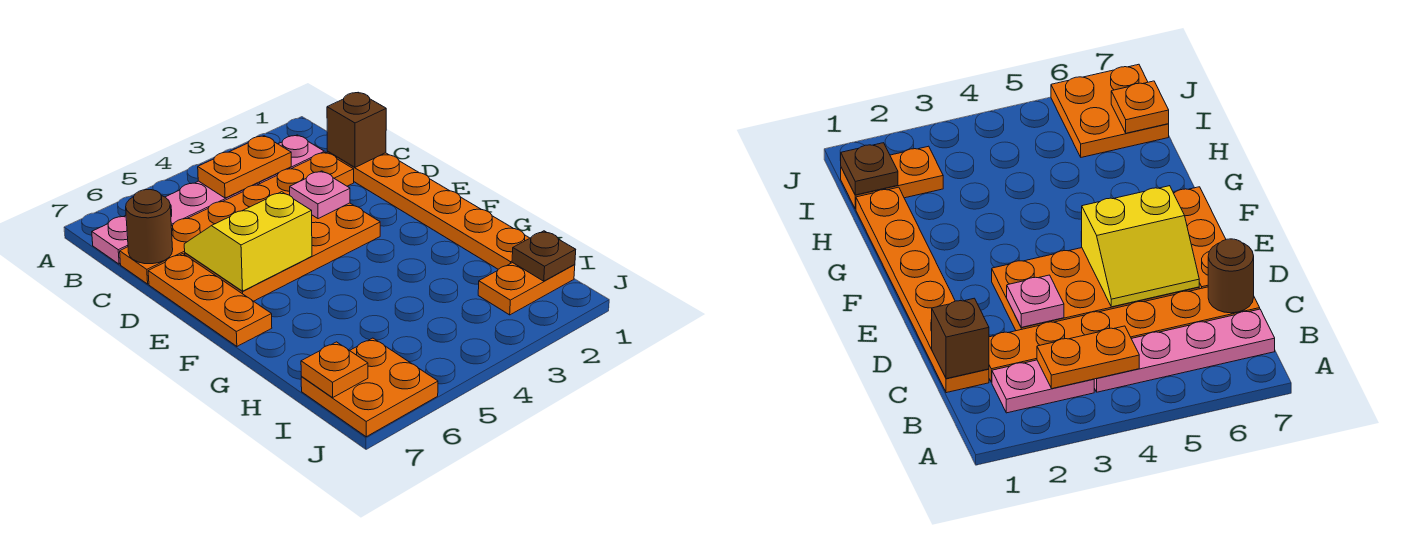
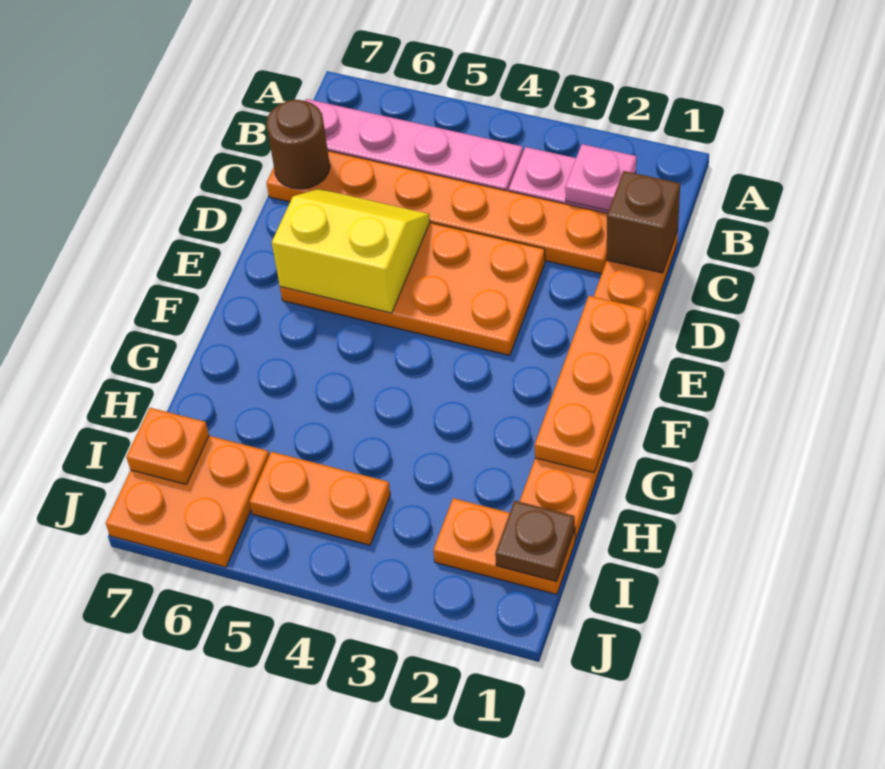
orange plate B3:B4 level 2 -> orange plate I4:I5 level 1
pink plate D3 level 2 -> pink plate B2 level 2
orange plate D7:F7 level 1 -> orange plate E1:G1 level 2

